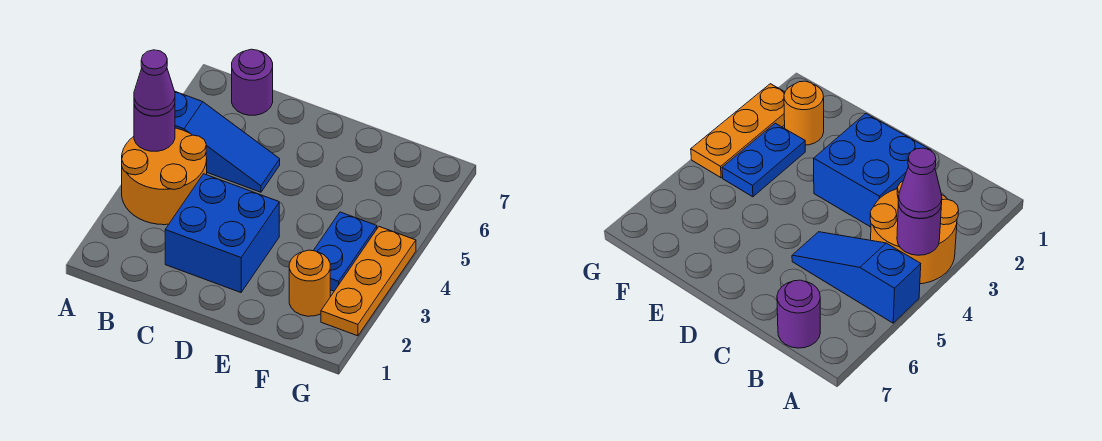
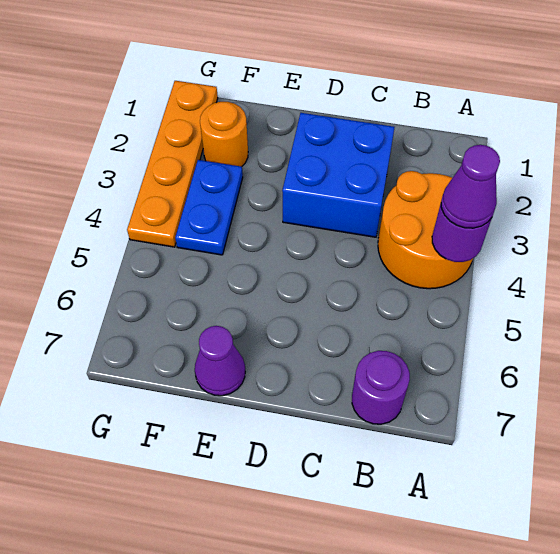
blue slope A5:C5 level 1 top A -> none
none -> purple cone E7 level 1
orange plate G2:G4 level 1 -> orange plate G1:G4 level 1

